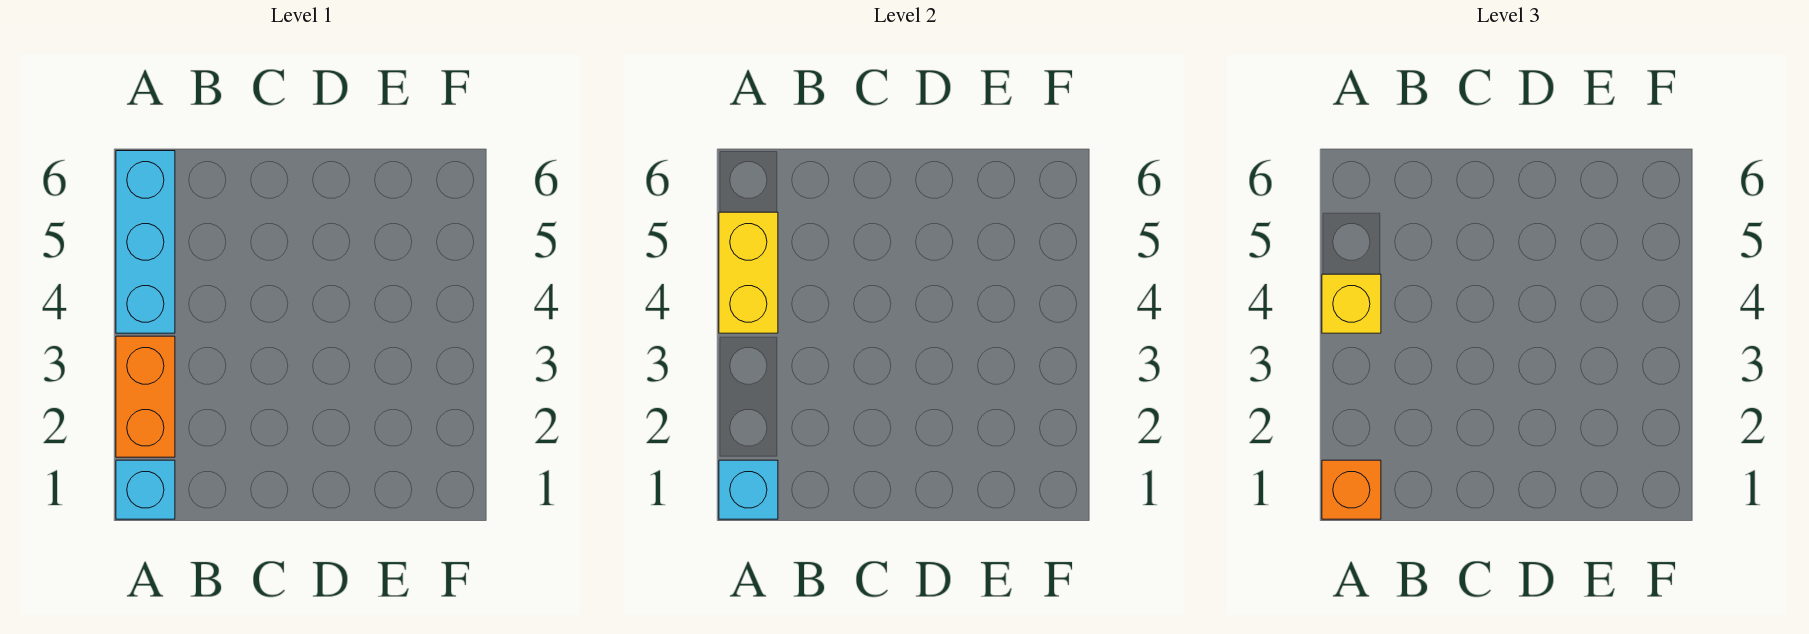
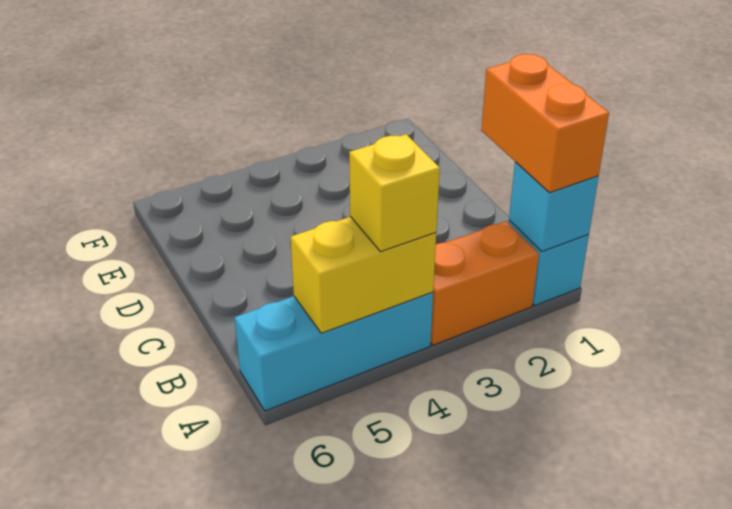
orange brick A1 level 3 -> orange brick A1:B1 level 3

